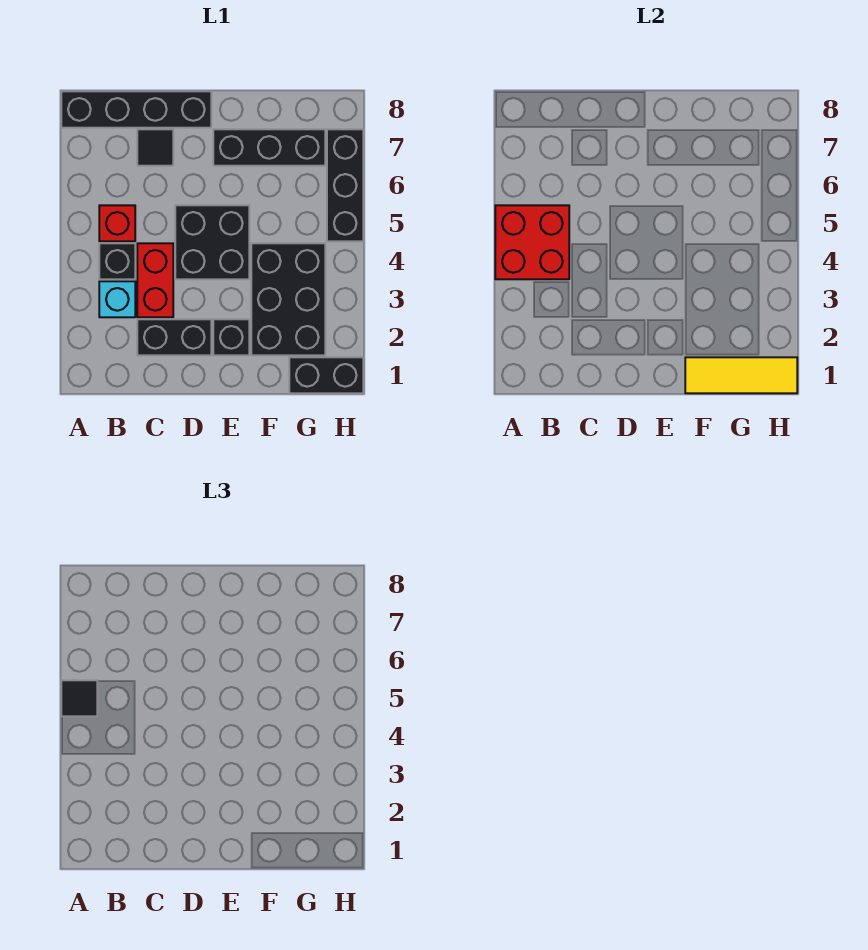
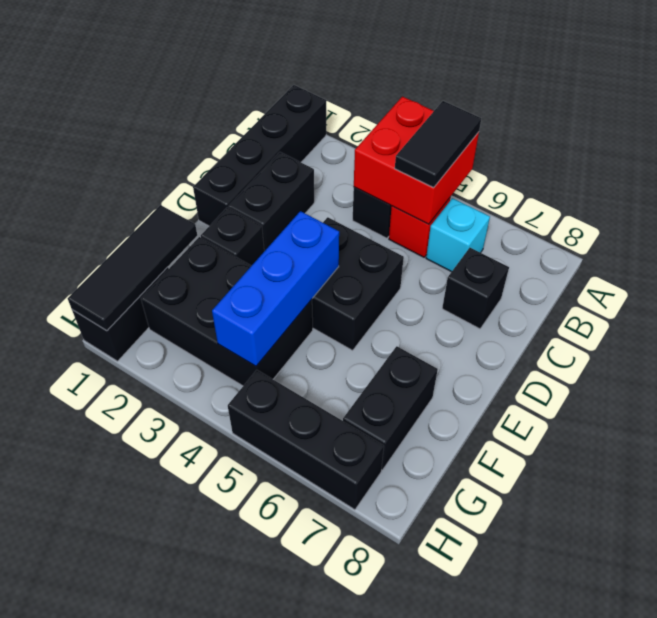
black tile A5 level 3 -> black tile A5:B5 level 3
black brick A8:D8 level 1 -> black brick A1:D1 level 1
cyan brick B3 level 1 -> cyan brick B6 level 1
red brick C3:C4 level 1 -> none
black tile C7 level 1 -> black brick C7 level 1
none -> blue brick E4:G4 level 2
black brick E7:G7 level 1 -> black brick F7:G7 level 1
yellow tile F1:H1 level 2 -> black tile F1:H1 level 2

